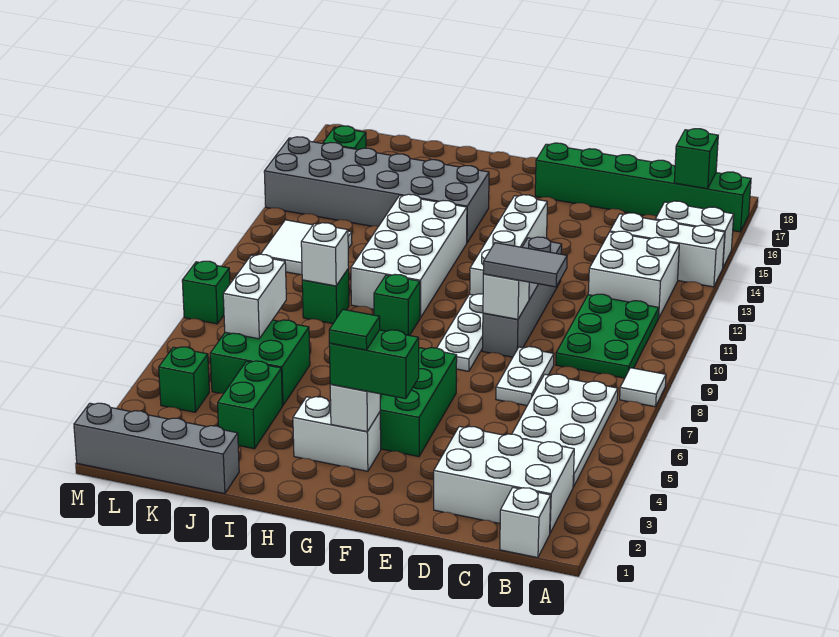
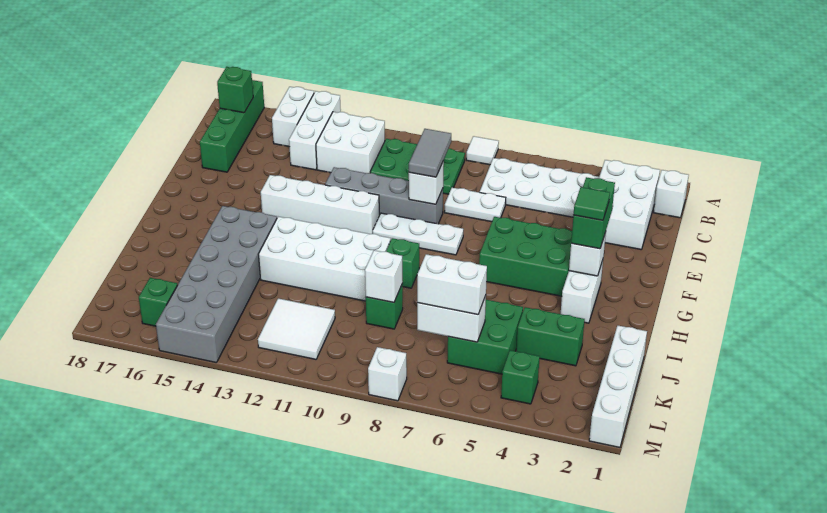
green brick A17:F17 level 1 -> green brick A17:D17 level 1
grey brick J1:M1 level 1 -> white brick J1:M1 level 1
none -> white brick K6:K7 level 3
green brick M8 level 1 -> white brick M8 level 1

